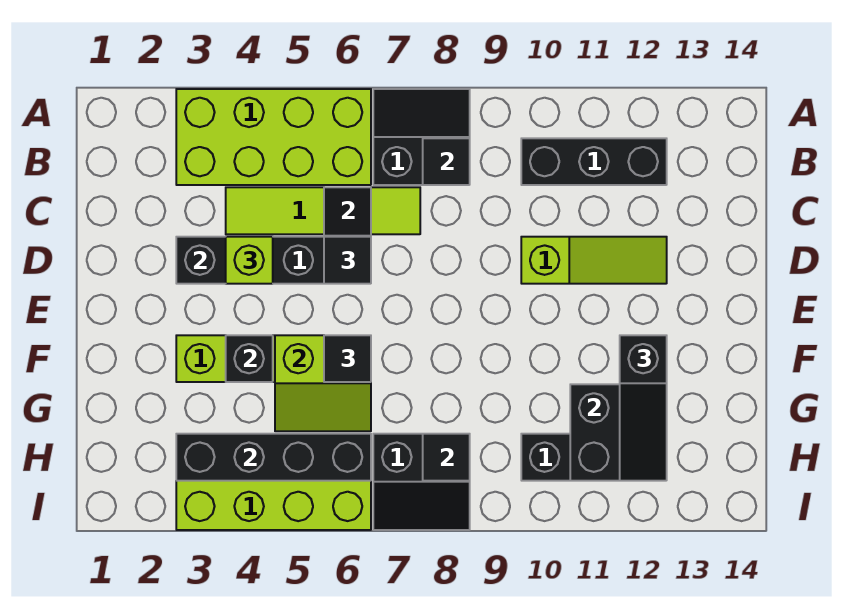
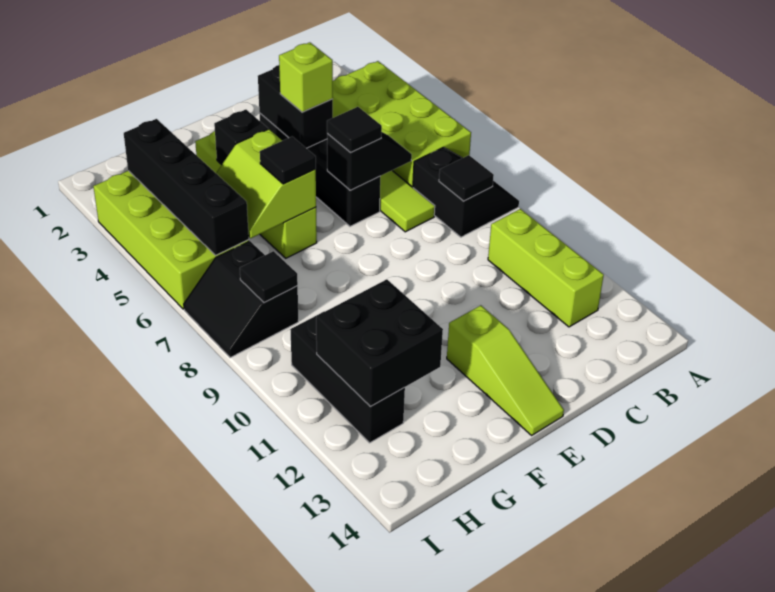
black brick B10:B12 level 1 -> lime brick B10:B12 level 1
lime slope D10:D12 level 1 top 10 -> lime slope E12:E14 level 1 top 12
black slope F12:H12 level 3 top F -> none

